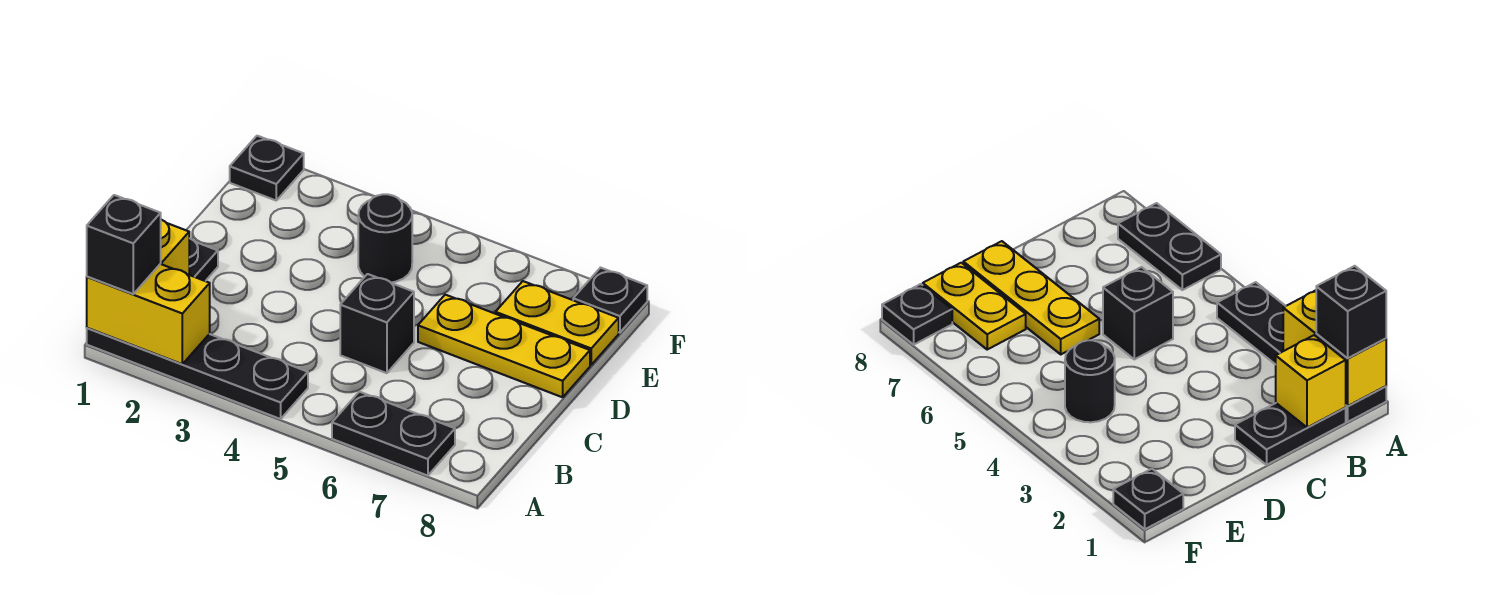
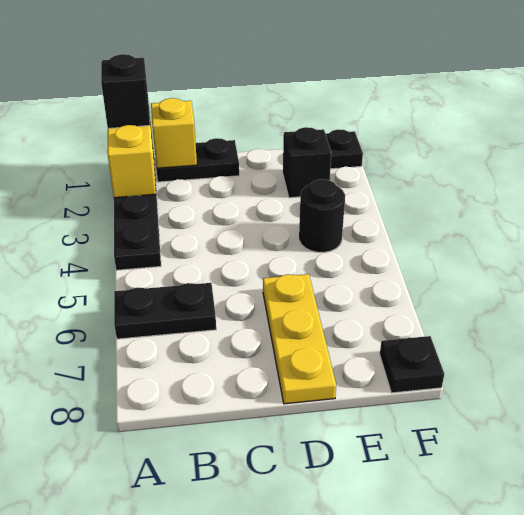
black plate A6:A7 level 1 -> black plate A6:B6 level 1
black brick C5 level 1 -> black brick E2 level 1
yellow plate E7:E8 level 1 -> none

